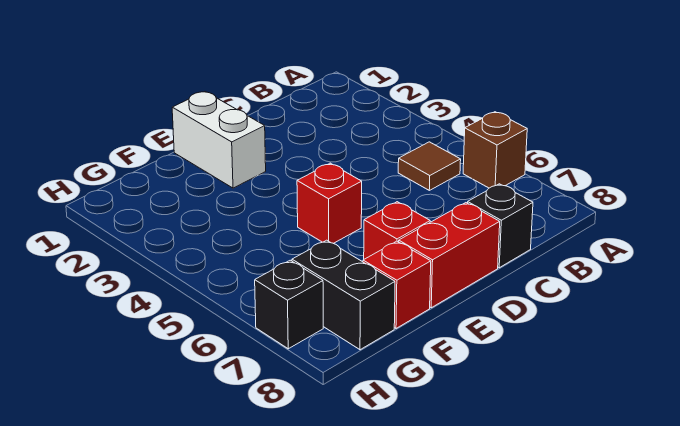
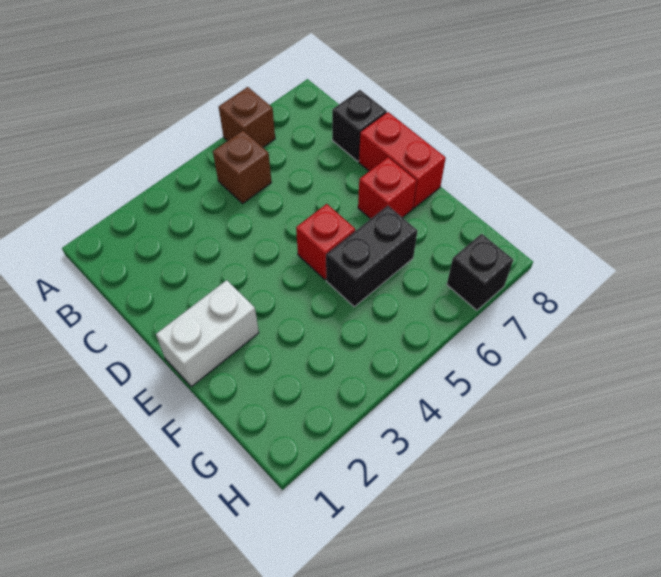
brown tile B5 level 1 -> brown brick B5 level 1
red brick F8 level 1 -> none
black brick G7:G8 level 1 -> black brick F5:F6 level 1

